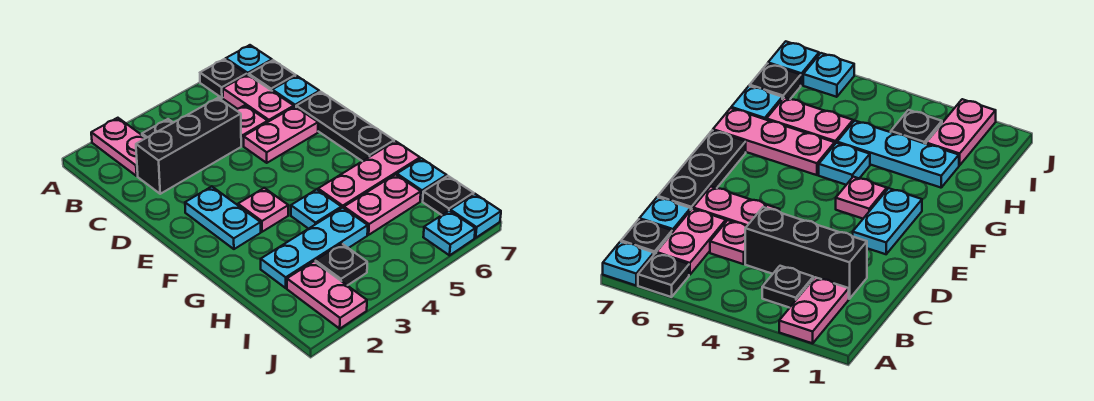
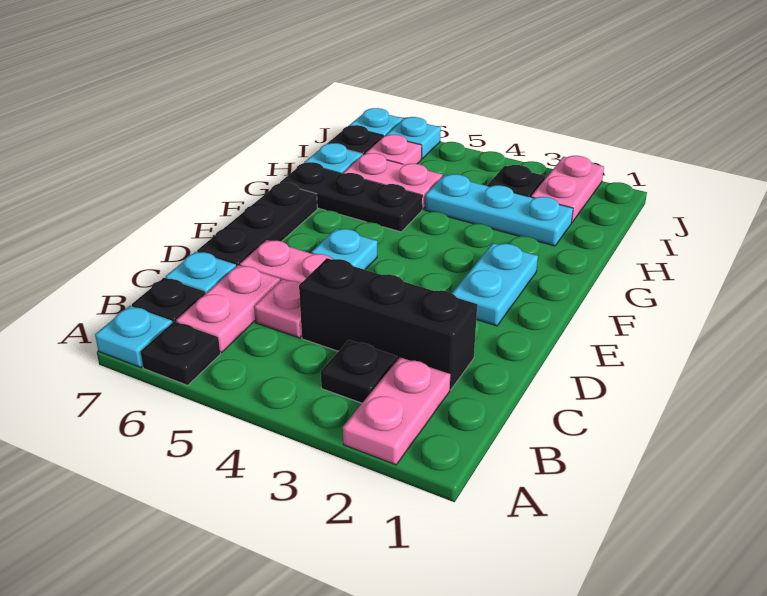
pink plate F3 level 1 -> pink plate I6 level 1
cyan plate G4 level 1 -> cyan plate E5 level 1
pink plate G5:G7 level 1 -> black plate G5:G7 level 1

